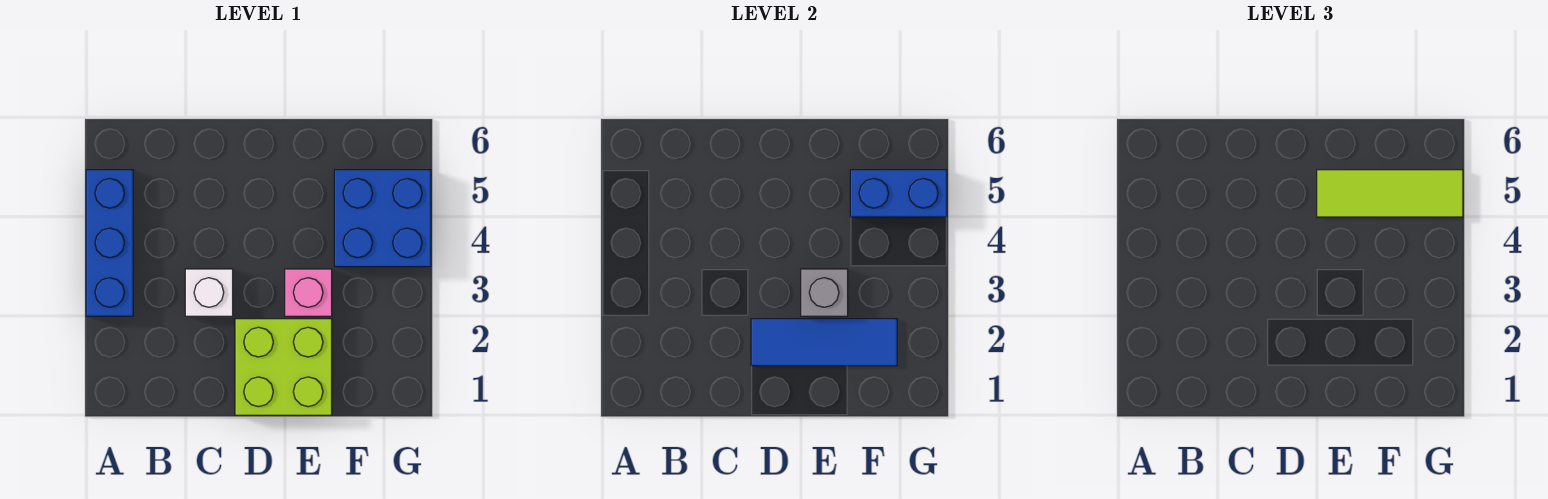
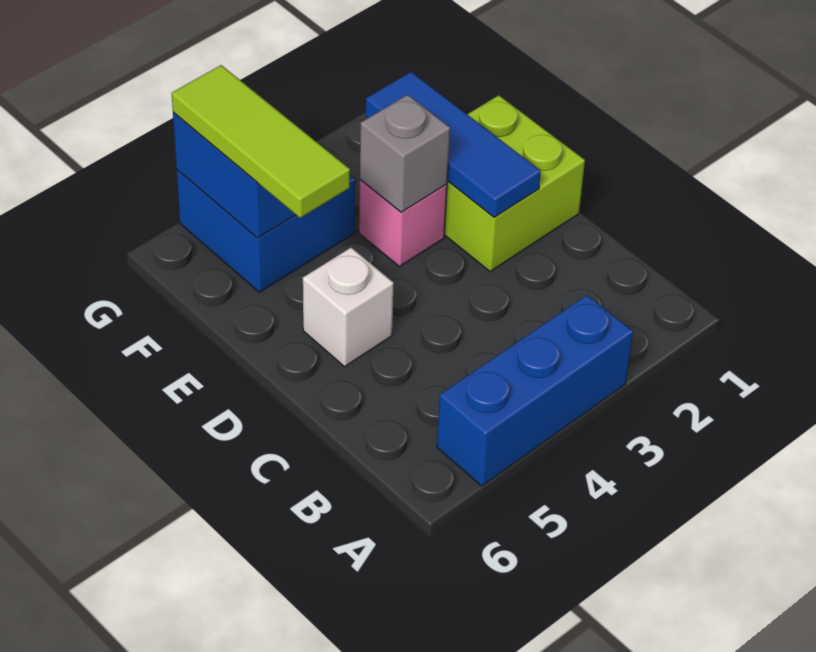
white brick C3 level 1 -> white brick D5 level 1

